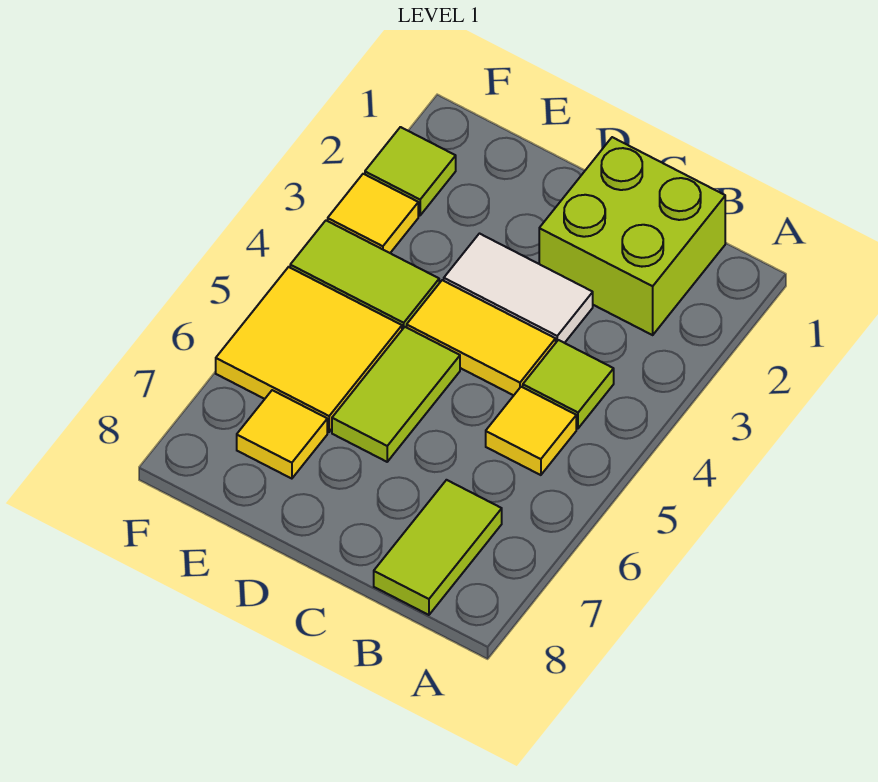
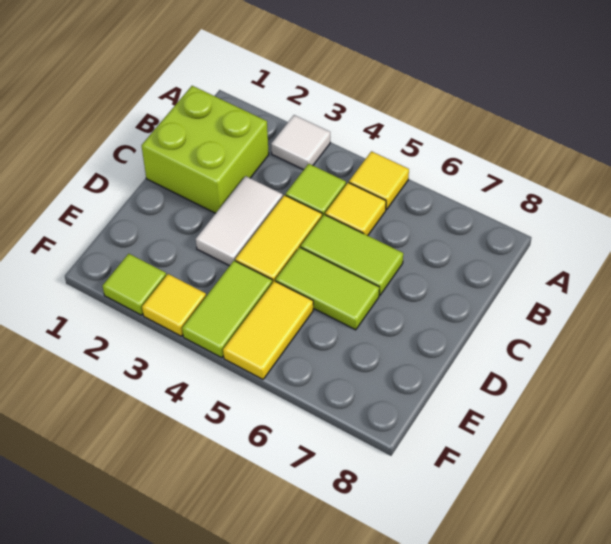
none -> white tile A3 level 1
lime tile B7:B8 level 1 -> lime tile C5:C6 level 1
yellow tile E5:F6 level 1 -> yellow tile E5:F5 level 1
yellow tile E7 level 1 -> yellow tile A5 level 1

